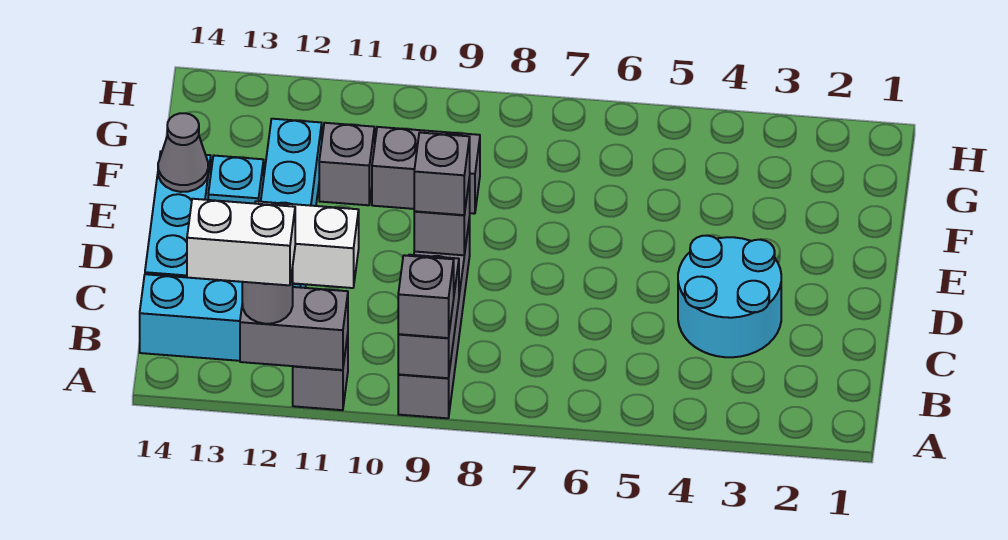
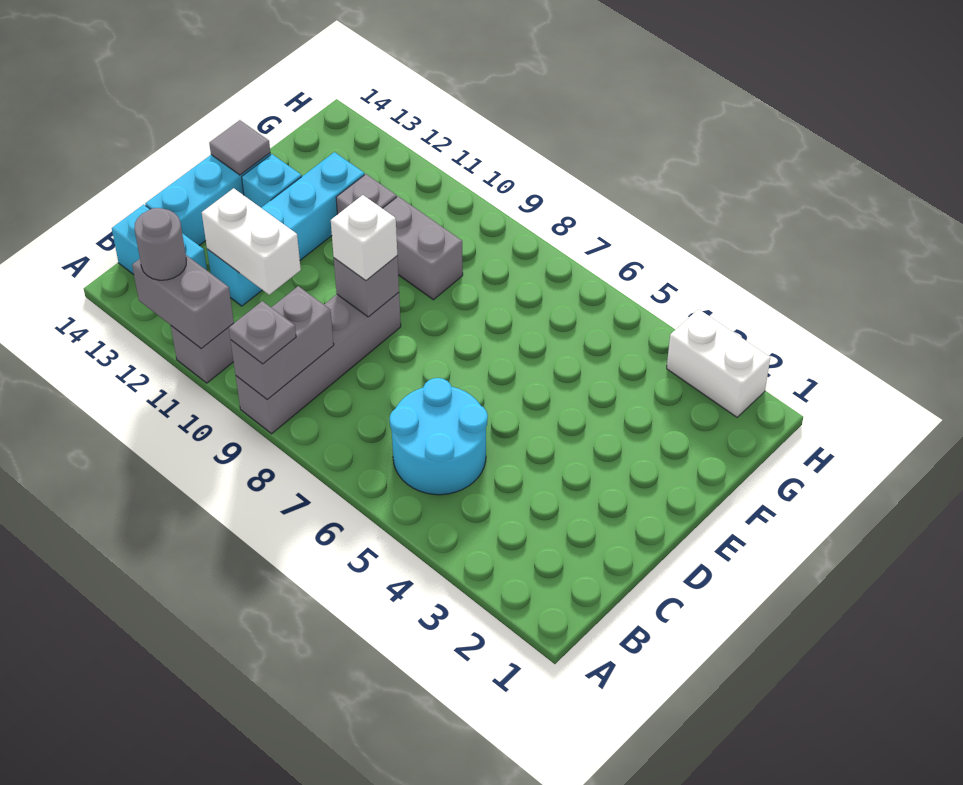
grey brick A9 level 3 -> grey plate A9 level 3
white brick A12:A13 level 4 -> white brick H2:H3 level 1
cyan round brick C3:D4 level 1 -> cyan round brick B5:C6 level 1
grey brick D9 level 3 -> white brick D9 level 3
grey cone E14 level 2 -> grey tile E14 level 2

